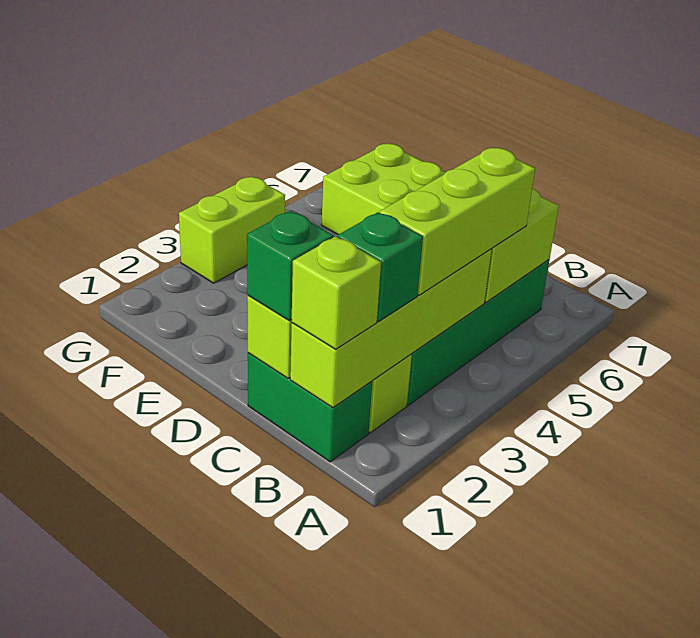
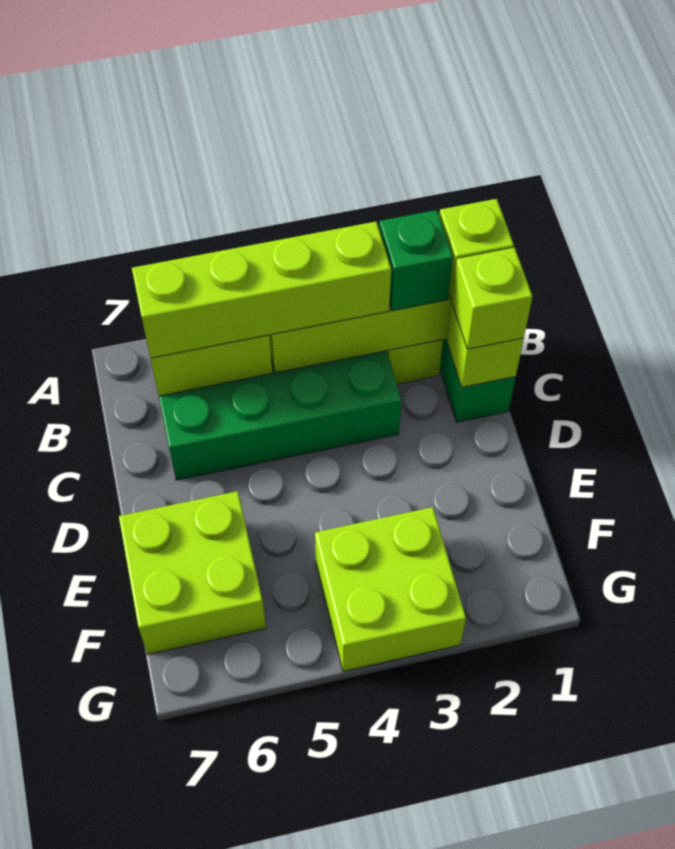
lime brick B3:B5 level 3 -> lime brick B3:B6 level 3
green brick C1 level 3 -> lime brick C1 level 3
lime brick G3:G4 level 1 -> lime brick F3:G4 level 1

